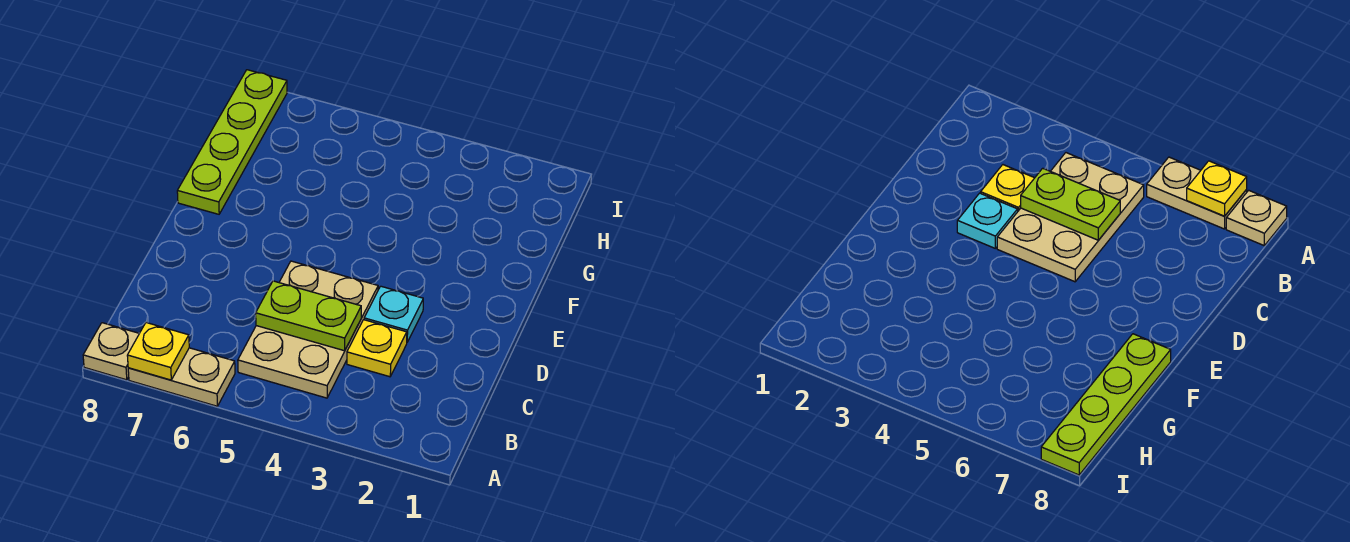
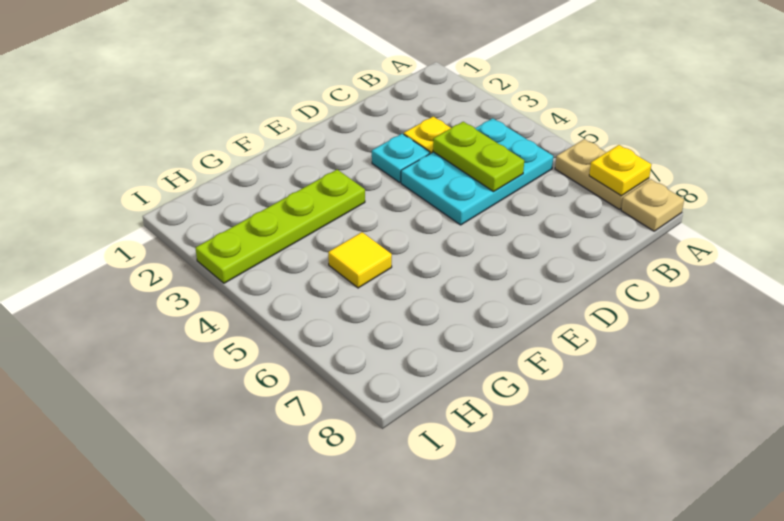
tan plate B4:D5 level 1 -> cyan plate B4:D5 level 1
lime plate F8:I8 level 1 -> lime plate F3:I3 level 1
none -> yellow tile G5 level 1

